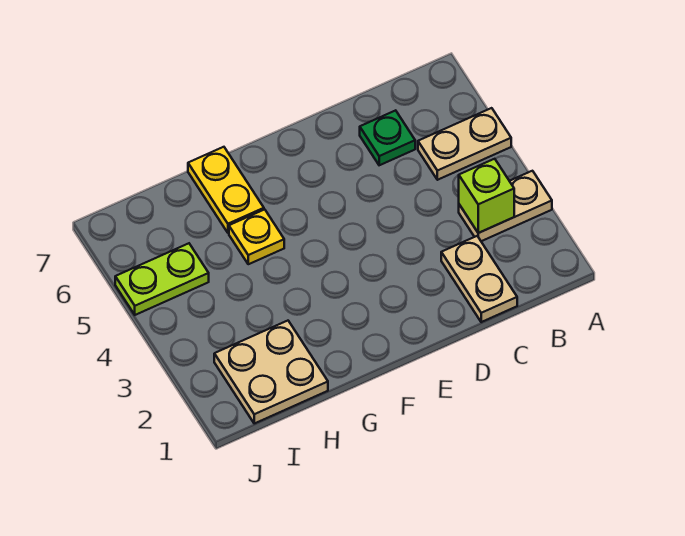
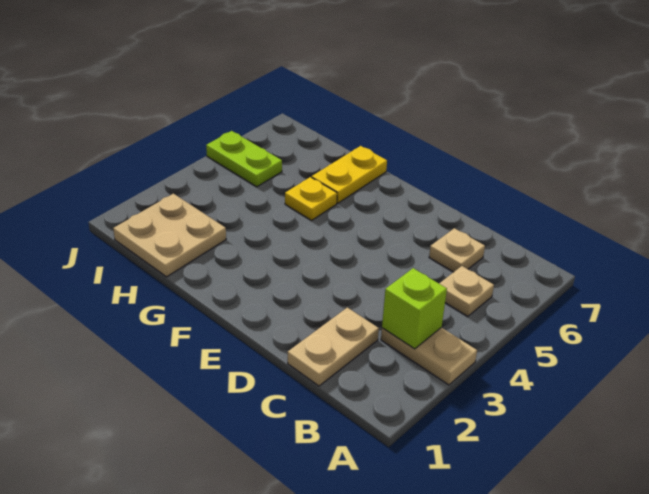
tan plate A5:B5 level 1 -> tan plate B5 level 1
green plate C6 level 1 -> tan plate C6 level 1

